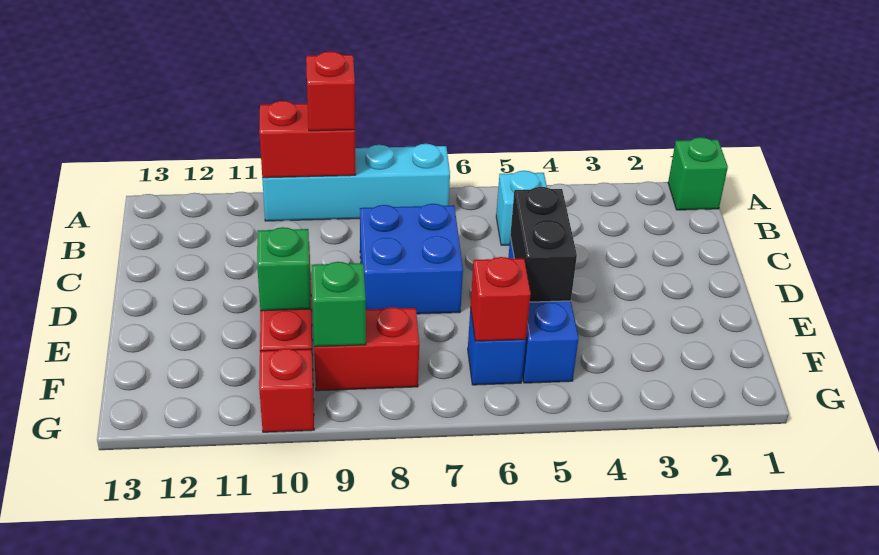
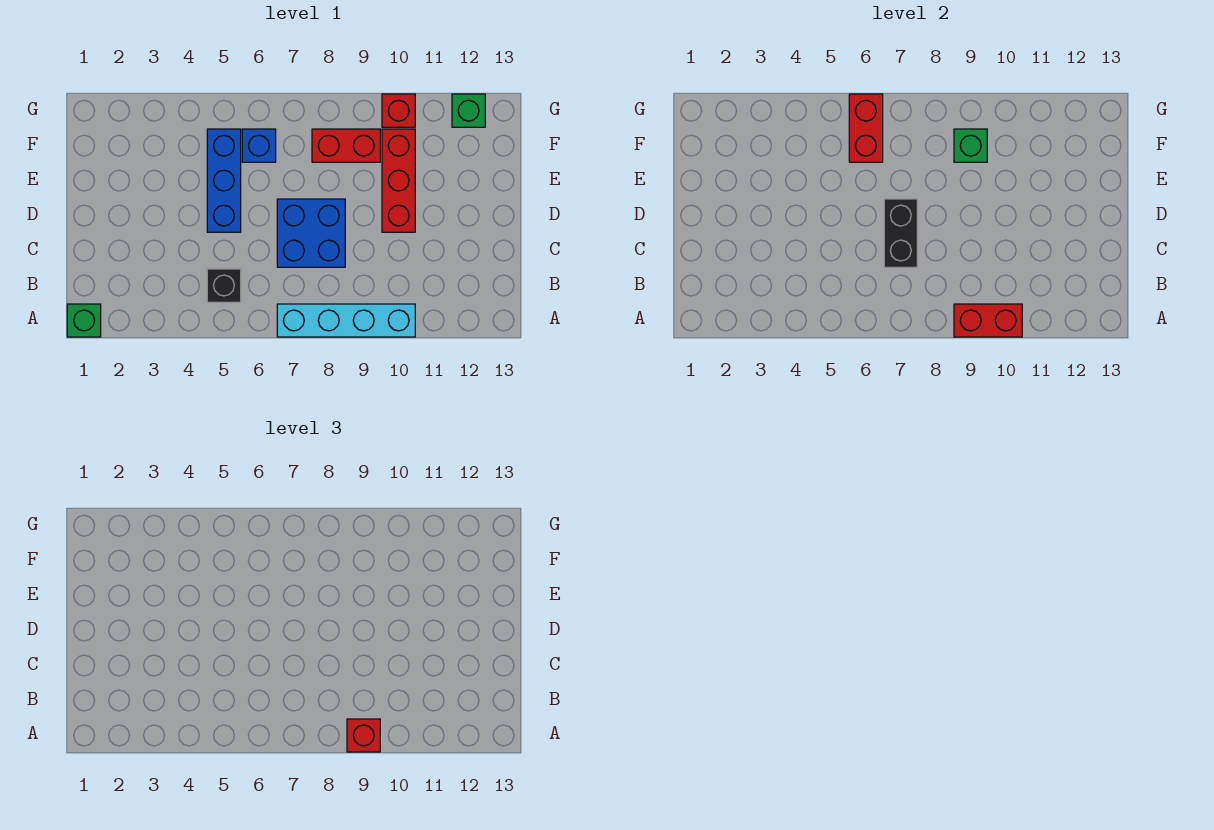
cyan brick B5 level 1 -> black brick B5 level 1
black brick D5:E5 level 2 -> black brick C7:D7 level 2
green brick E10 level 2 -> green brick G12 level 1
red brick F6 level 2 -> red brick F6:G6 level 2

